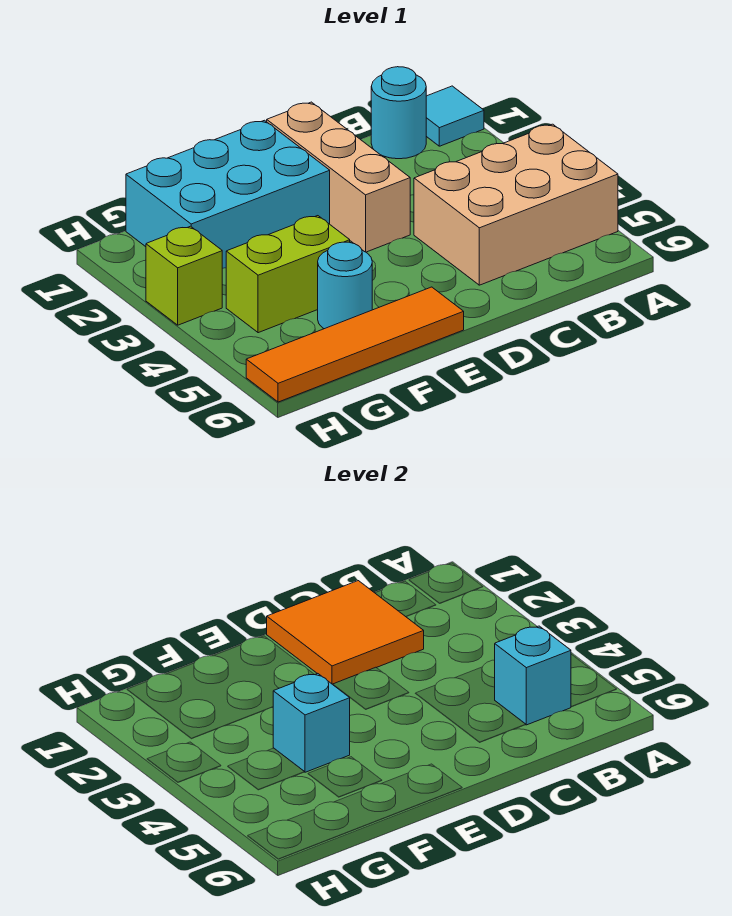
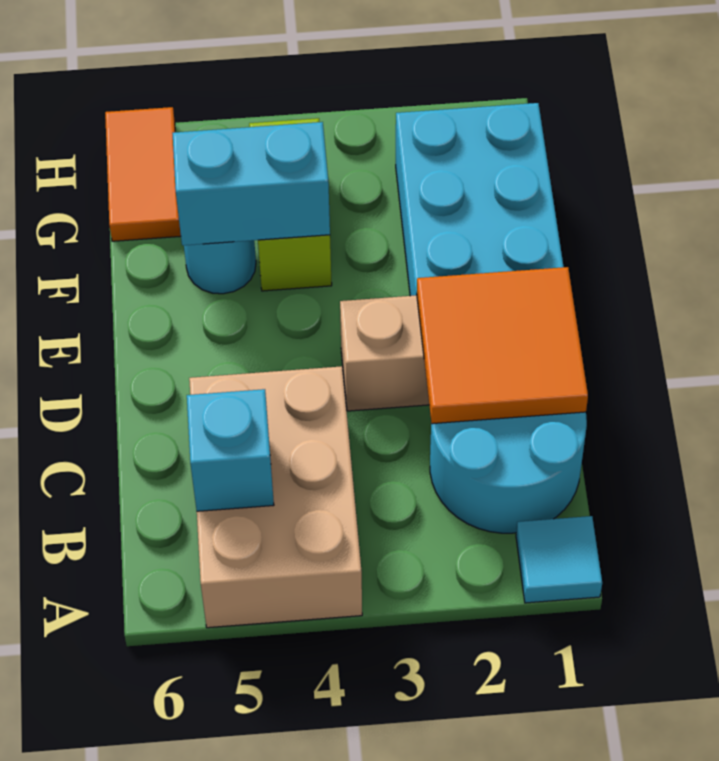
cyan round brick B1 level 1 -> cyan round brick B1:C2 level 1
orange tile E6:H6 level 1 -> orange tile G6:H6 level 1
cyan brick F4 level 2 -> cyan brick F4:F5 level 2
lime brick H3 level 1 -> none

